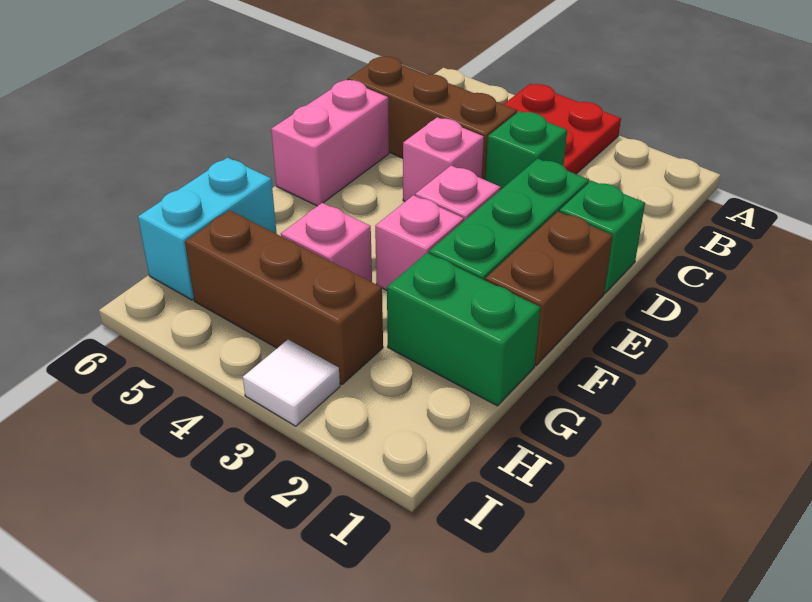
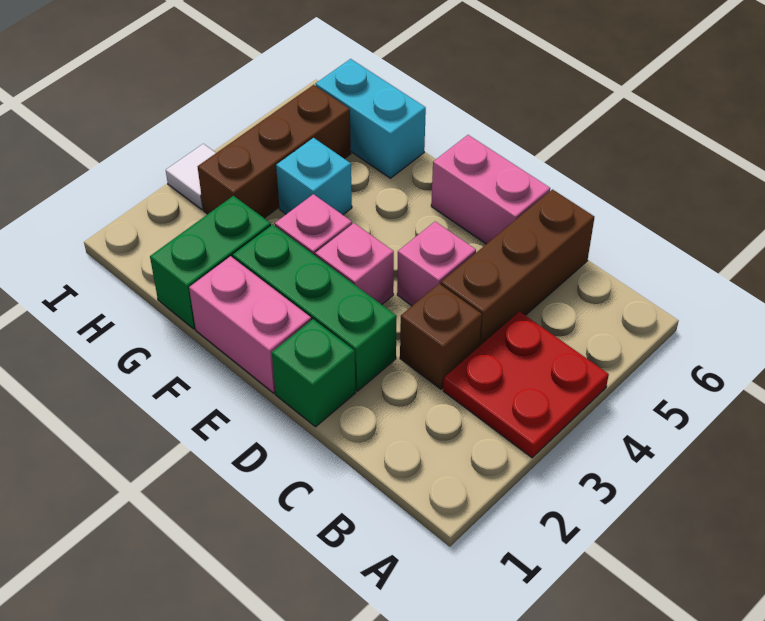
green brick C3 level 1 -> brown brick C3 level 1
brown brick E1:F1 level 1 -> pink brick E1:F1 level 1
pink brick G4 level 1 -> cyan brick G4 level 1

